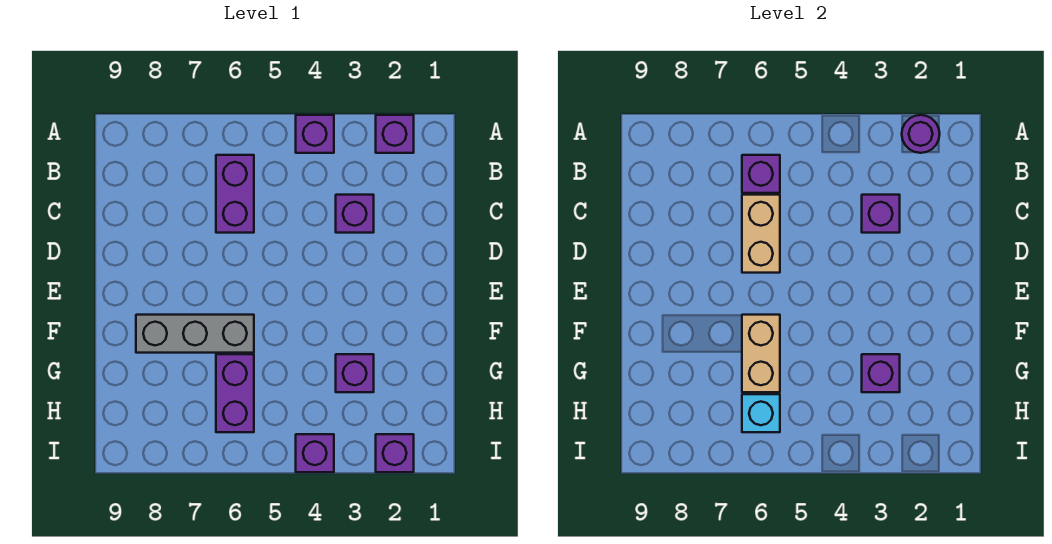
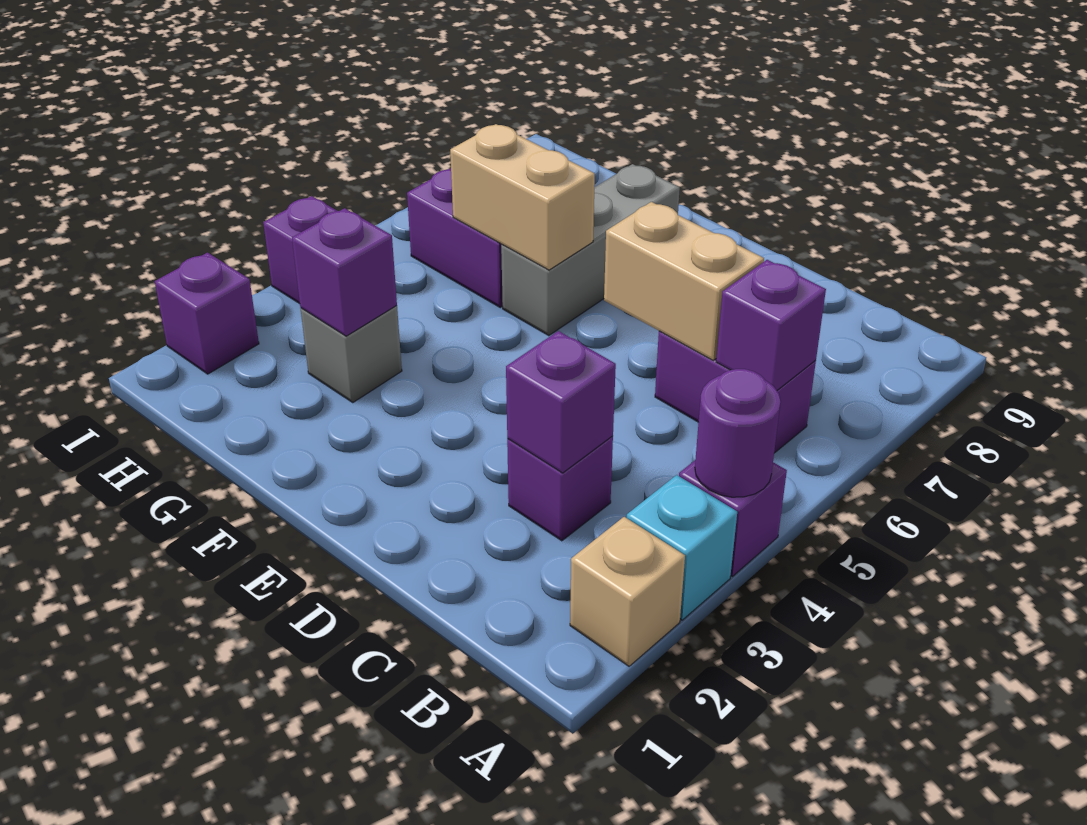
purple brick A2 level 1 -> tan brick A2 level 1
purple round brick A2 level 2 -> purple round brick A4 level 2
purple brick G3 level 1 -> grey brick G3 level 1
cyan brick H6 level 2 -> cyan brick A3 level 1

